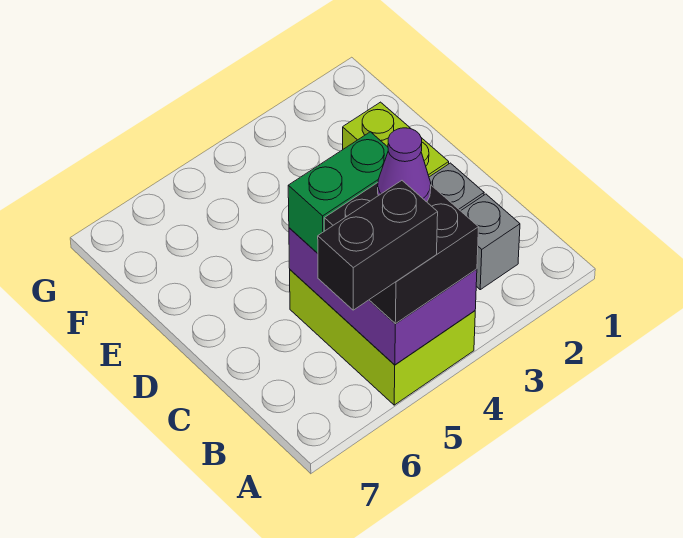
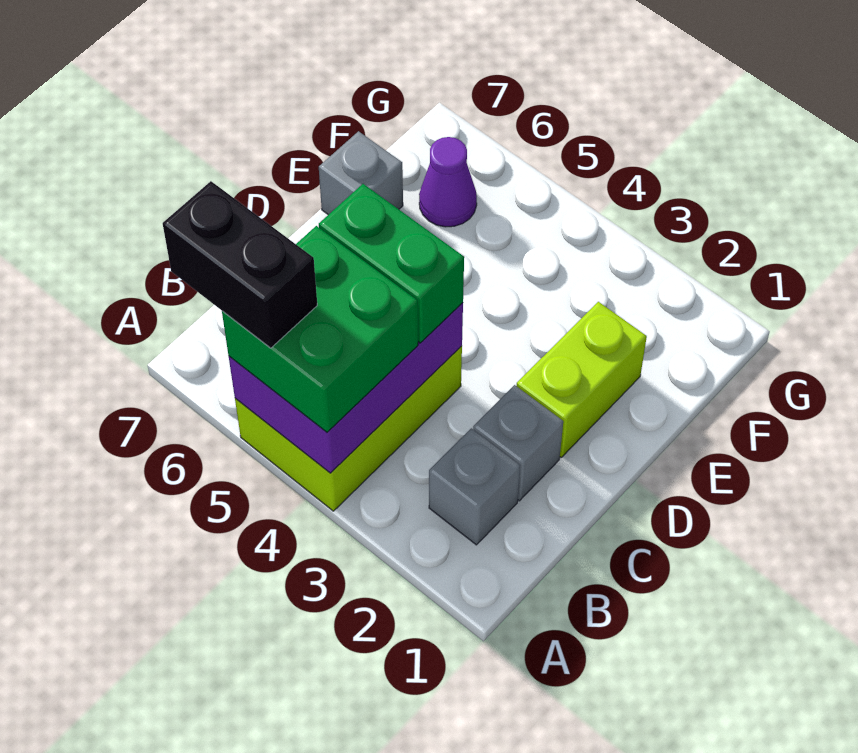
black brick A4:B5 level 3 -> green brick A4:B5 level 3
purple cone B4 level 4 -> purple cone F6 level 1
none -> grey brick E7 level 1

